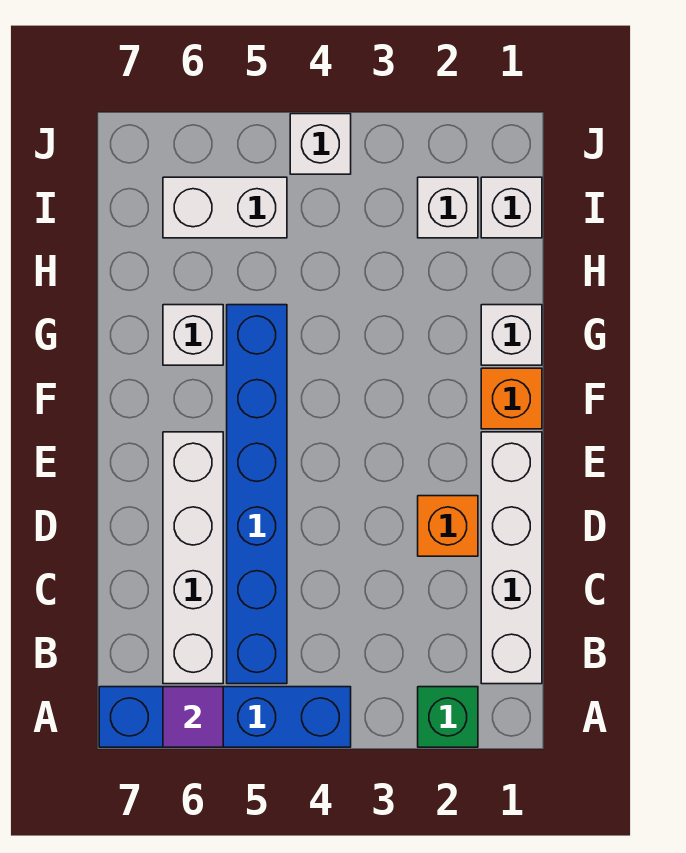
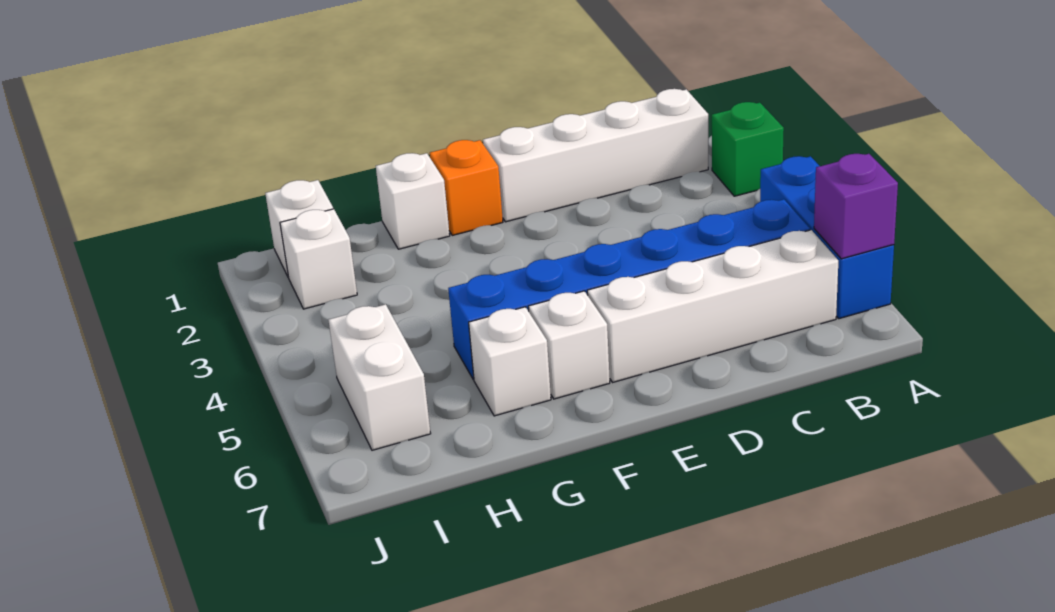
blue brick A4:A7 level 1 -> blue brick A4:A6 level 1
purple tile A6 level 2 -> purple brick A6 level 2
orange brick D2 level 1 -> none
white brick J4 level 1 -> white brick F6 level 1

